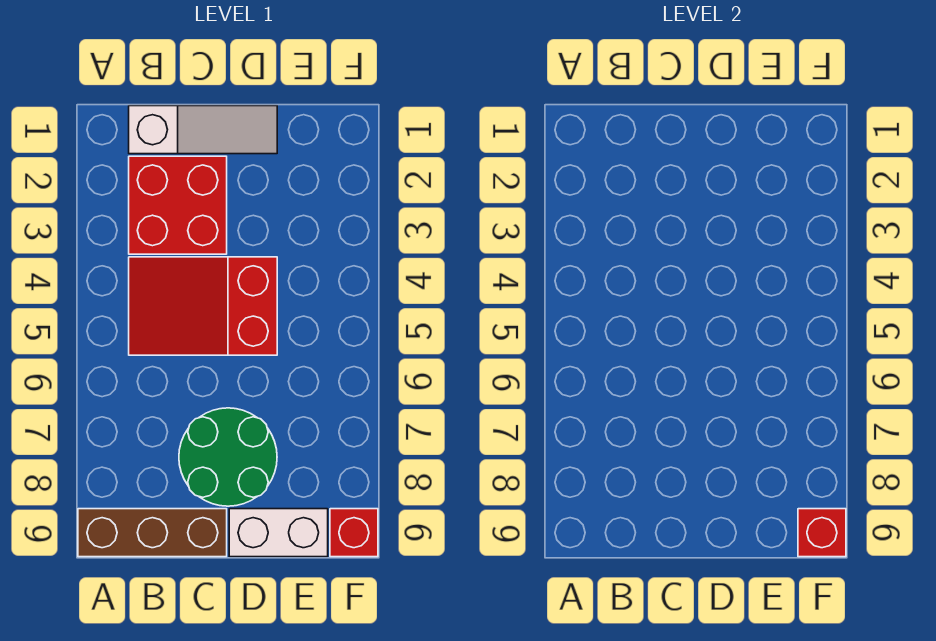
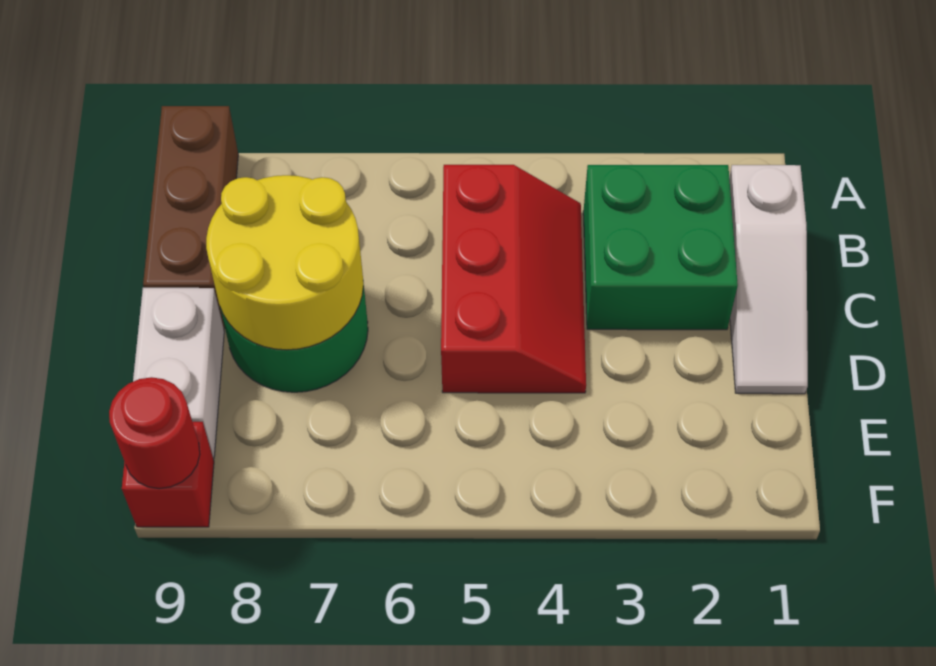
red brick B2:C3 level 1 -> green brick B2:C3 level 1
red slope B4:D5 level 1 top D -> red slope B4:D5 level 1 top 5
none -> yellow round brick C7:D8 level 2
red brick F9 level 2 -> red round brick F9 level 2

